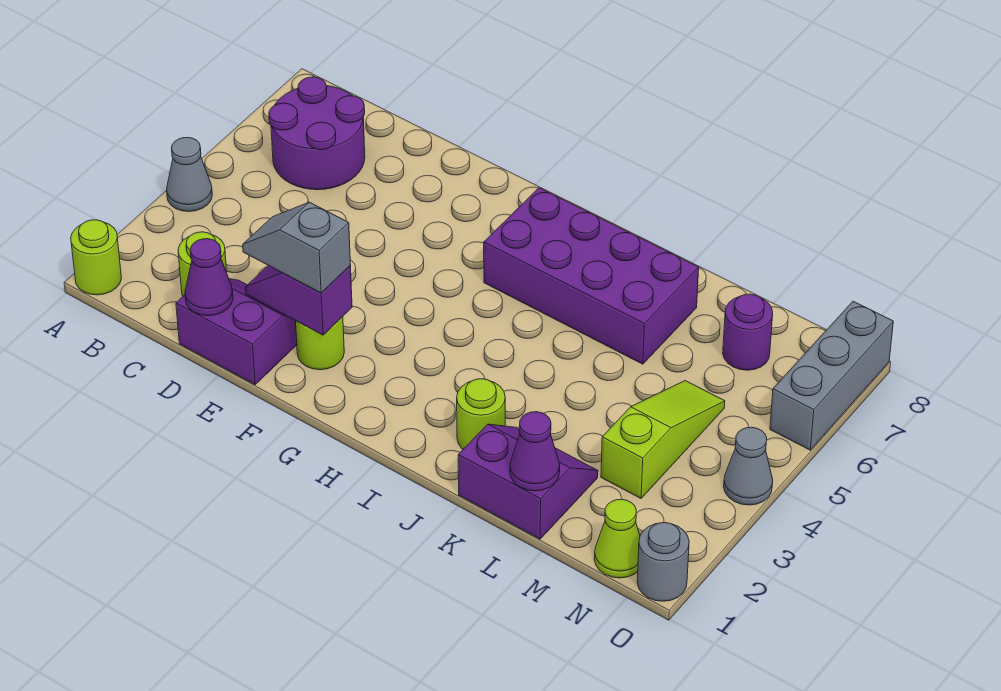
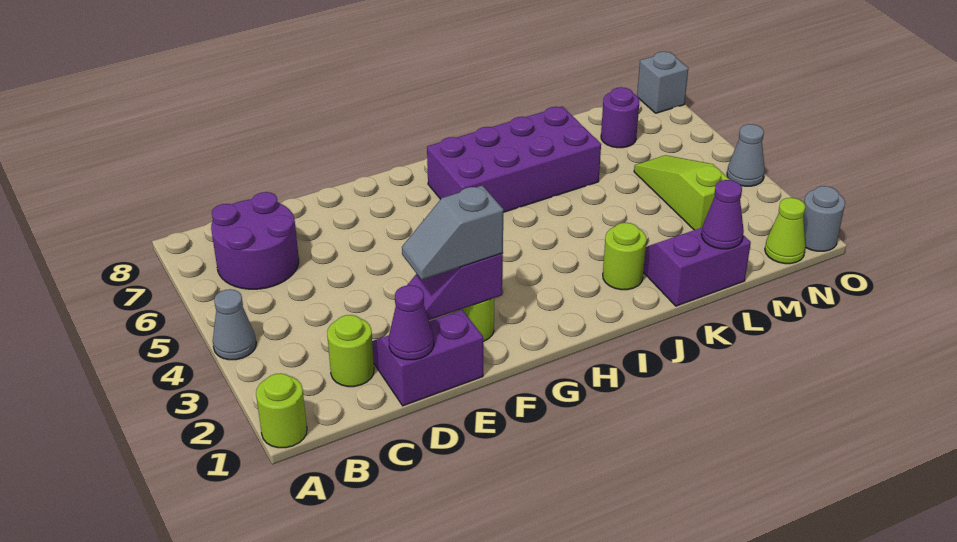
grey brick O6:O8 level 1 -> grey brick O8 level 1

